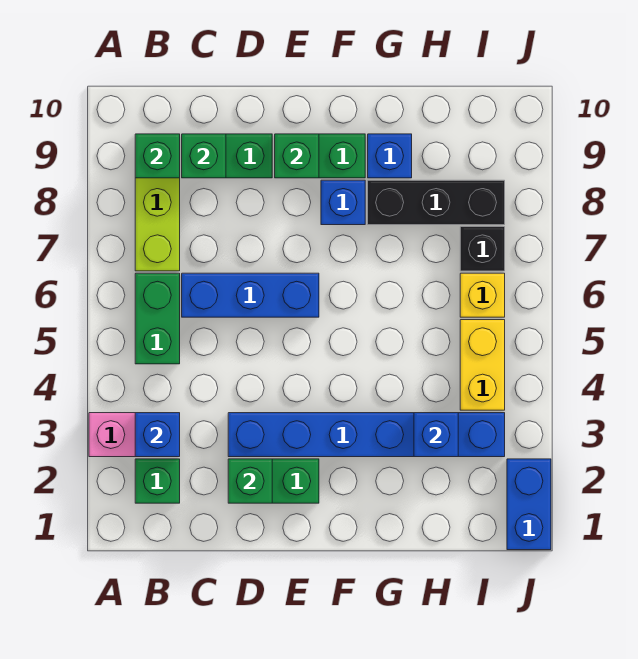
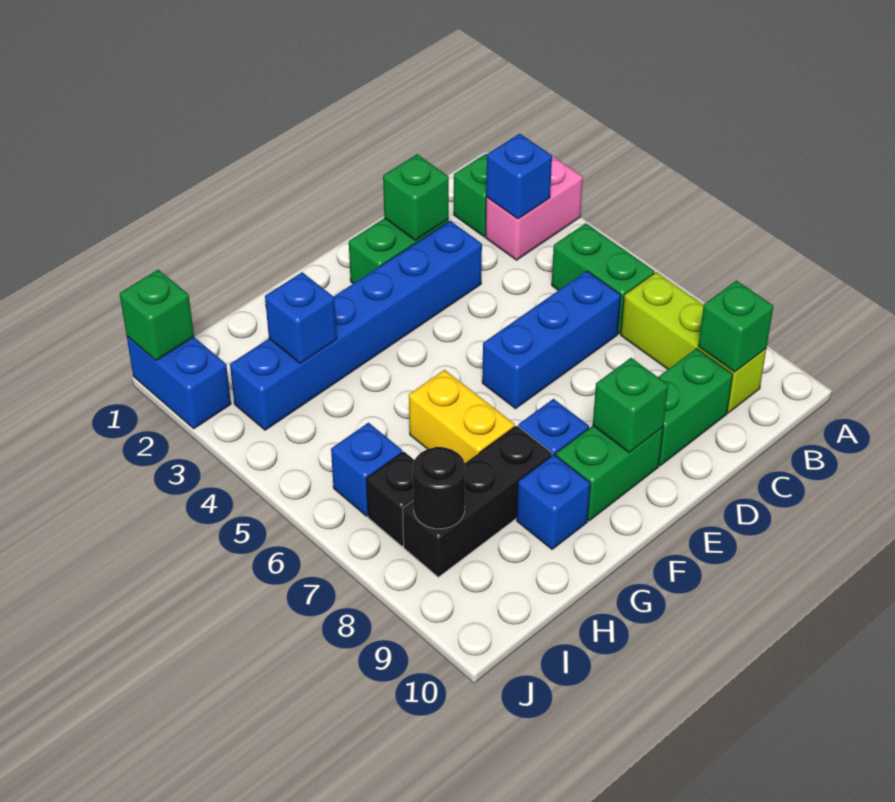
green brick C9 level 2 -> green brick J1 level 2
yellow brick I4:I5 level 1 -> yellow brick G6:G7 level 1
yellow brick I6 level 1 -> blue brick I6 level 1
none -> black round brick I8 level 2

